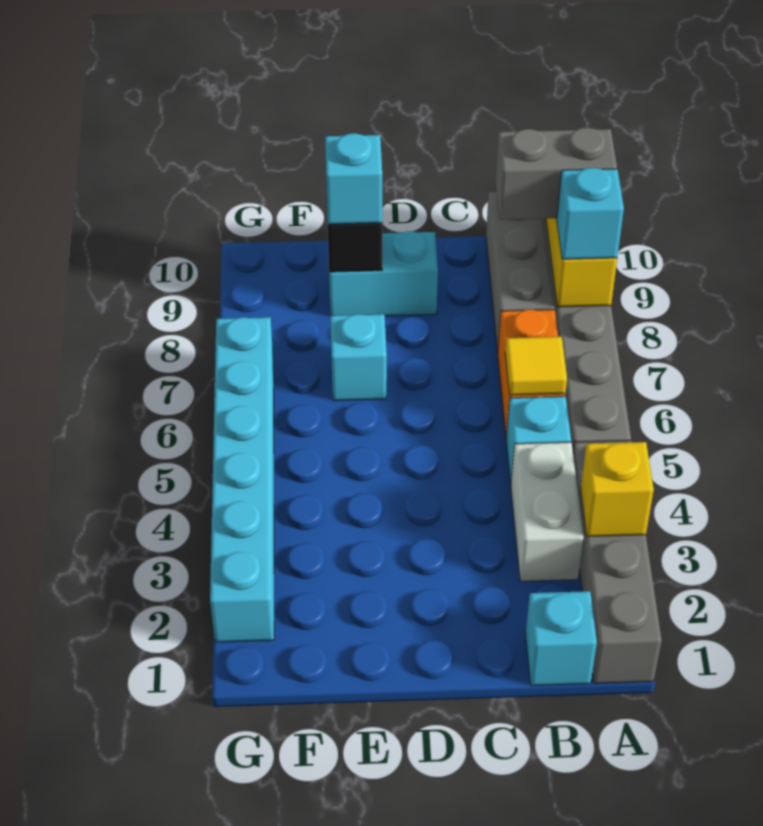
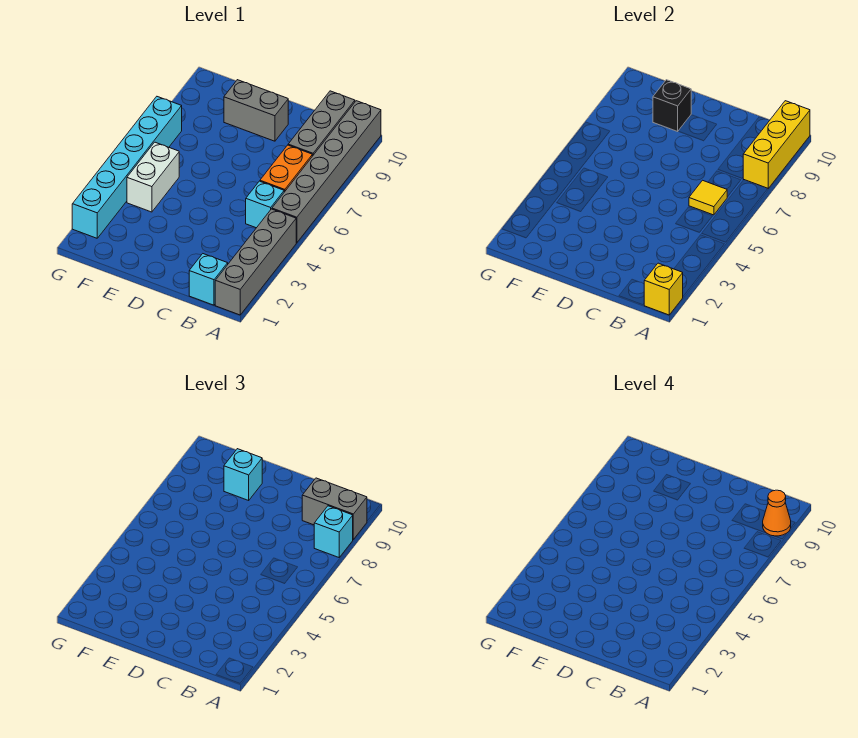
yellow brick A3 level 2 -> yellow brick A1 level 2
none -> orange cone A9 level 4
white brick B3:B4 level 1 -> white brick F4:F5 level 1
cyan brick D9:E9 level 1 -> grey brick D9:E9 level 1
cyan brick E7 level 1 -> none

